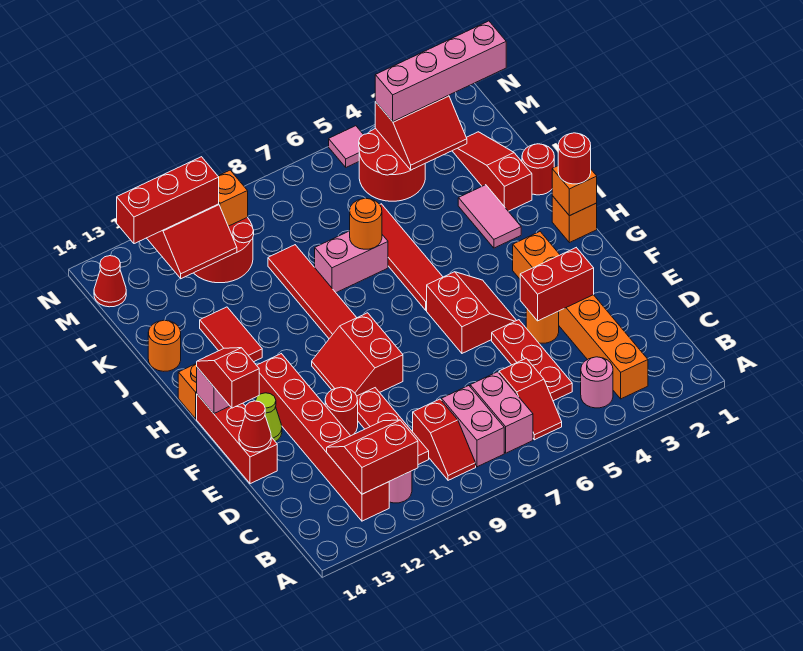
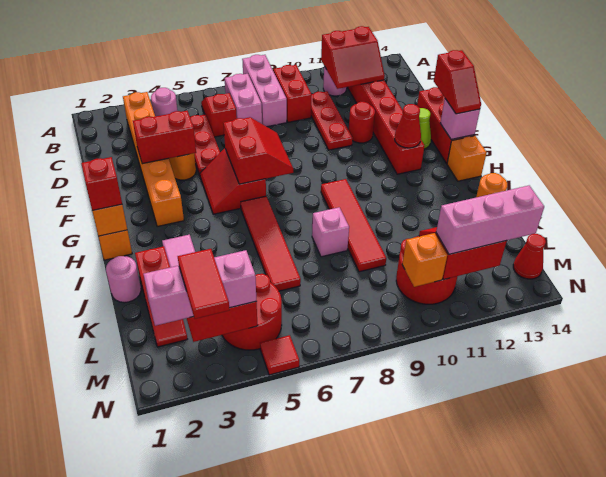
pink brick B8:C8 level 1 -> pink brick A8:C8 level 1
red slope B9:C9 level 1 top C -> red brick B9:C9 level 1
red cone E14 level 2 -> red cone G12 level 2
red slope F9:G10 level 1 top 9 -> red slope F6:G7 level 2 top 6
red round brick H1 level 3 -> red brick H1 level 3
red tile I12:J12 level 1 -> red tile M3:N3 level 4
red round brick J1 level 1 -> pink round brick J1 level 1
pink brick J7:J8 level 1 -> pink brick J8 level 1
orange round brick J7 level 2 -> none
pink brick M1:M4 level 3 -> pink brick M2:M4 level 3
red brick M11:M13 level 3 -> pink brick M11:M13 level 3
pink tile N5 level 1 -> red tile N5 level 1

